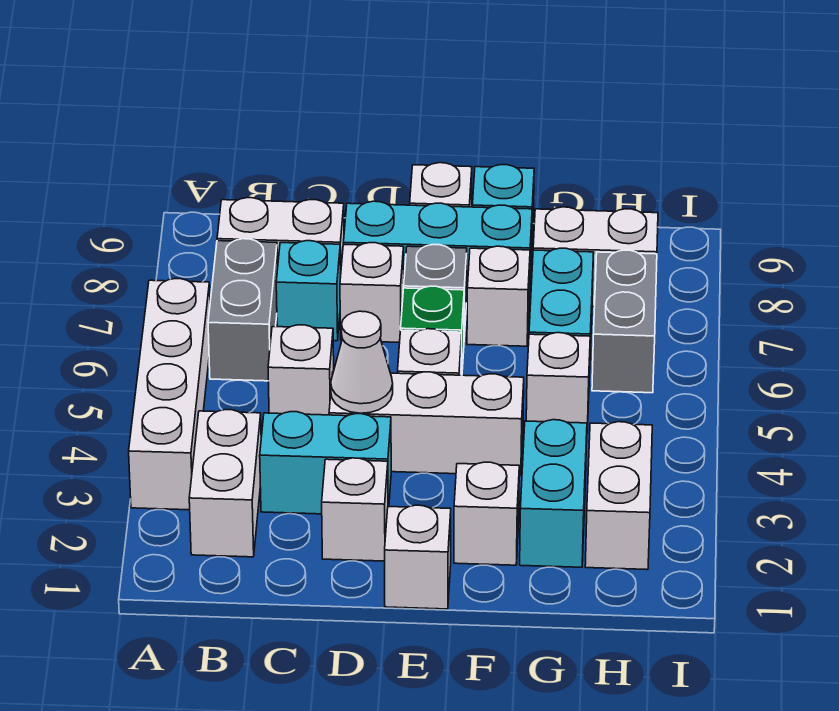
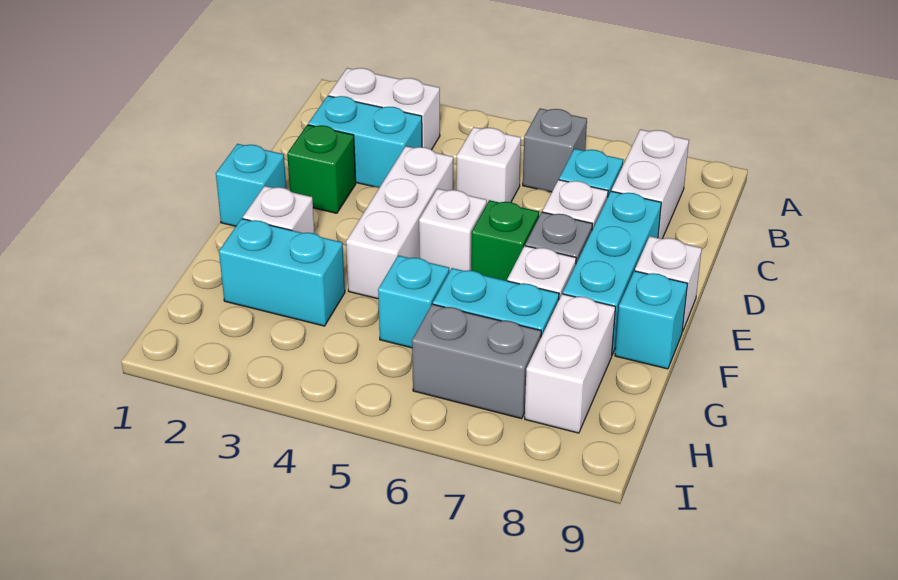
white brick A3:A6 level 1 -> none
grey brick B6:B7 level 1 -> grey brick B6 level 1
cyan brick C3:D3 level 1 -> cyan brick C2:C3 level 1
white brick D2 level 1 -> green brick D2 level 1
white cone D4 level 2 -> none
white brick E1 level 1 -> cyan brick E1 level 1
white brick G5 level 1 -> cyan brick G5 level 1
white brick H2:H3 level 1 -> none

